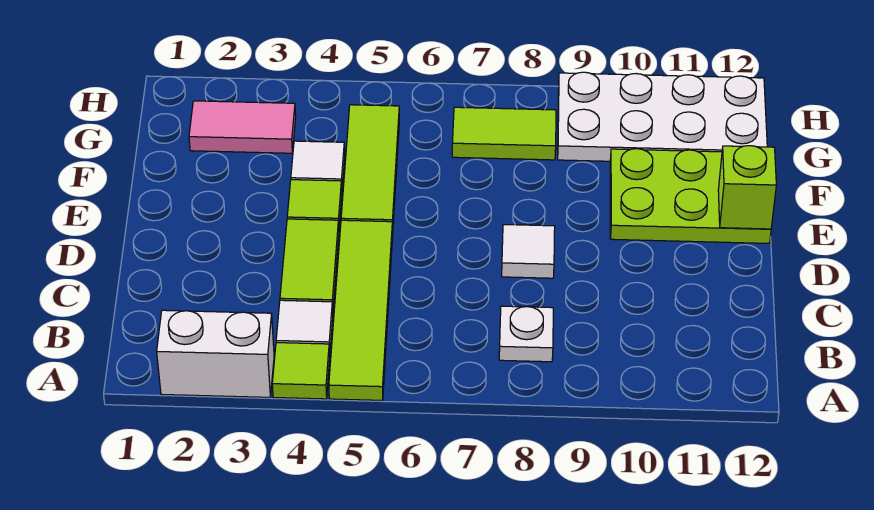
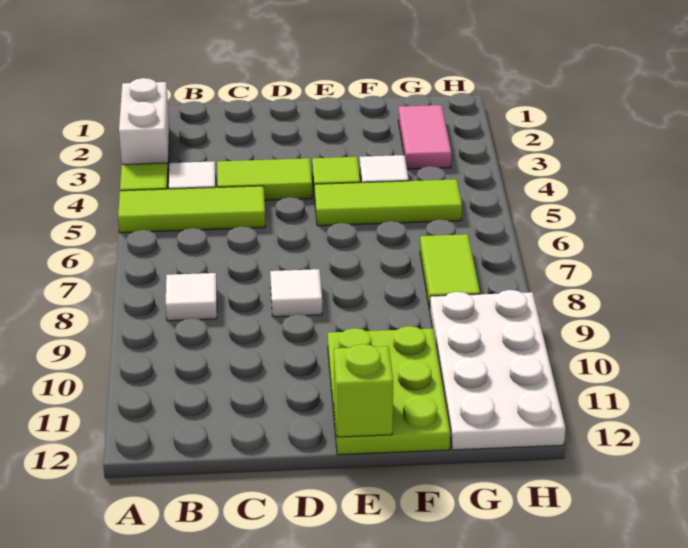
lime tile A5:D5 level 1 -> lime tile A5:C5 level 1
white plate B8 level 1 -> white tile B8 level 1

